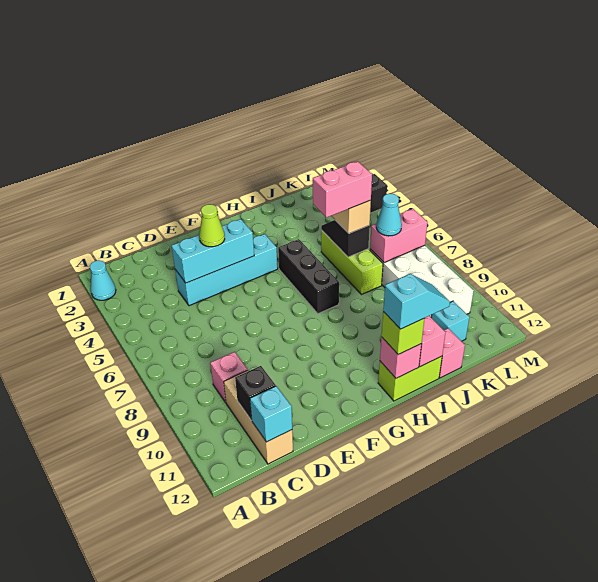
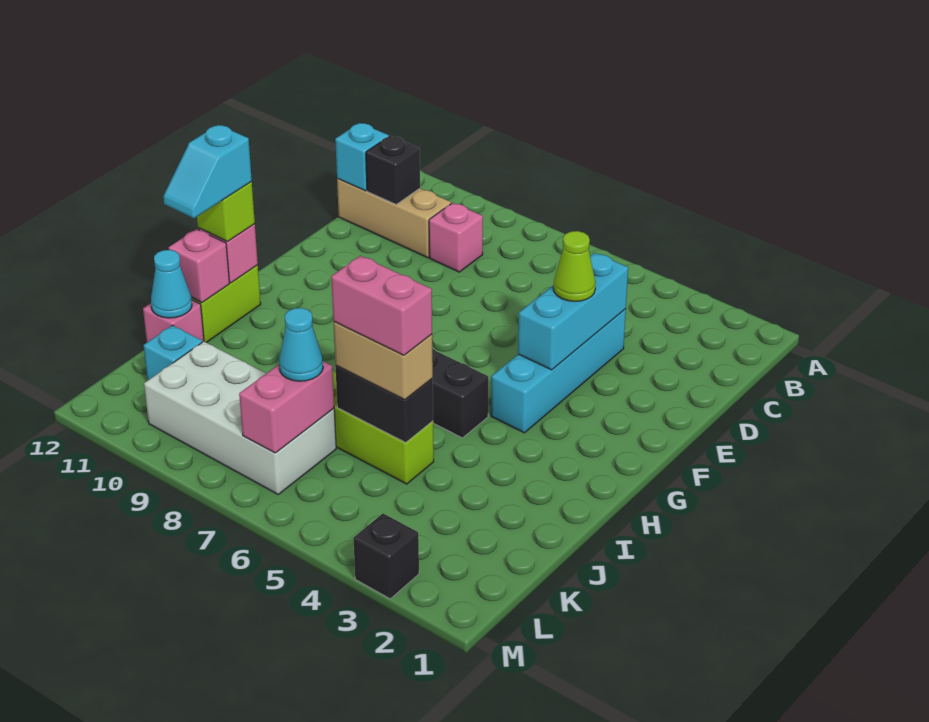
cyan cone A2 level 1 -> cyan cone J12 level 2
pink brick I6:J6 level 4 -> pink brick J5:J6 level 4
black slope J5:J6 level 2 top 6 -> black brick J5:J6 level 2

